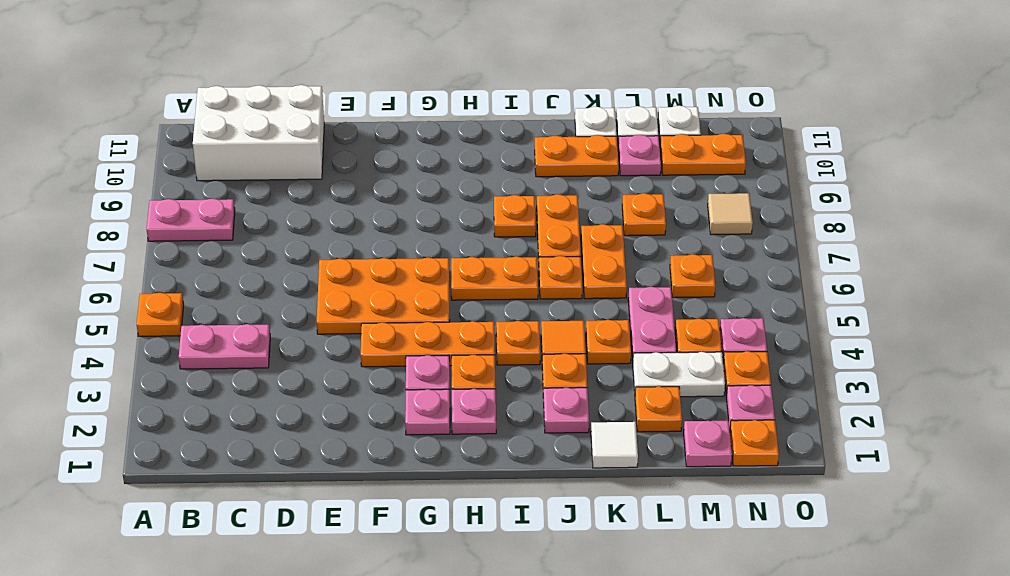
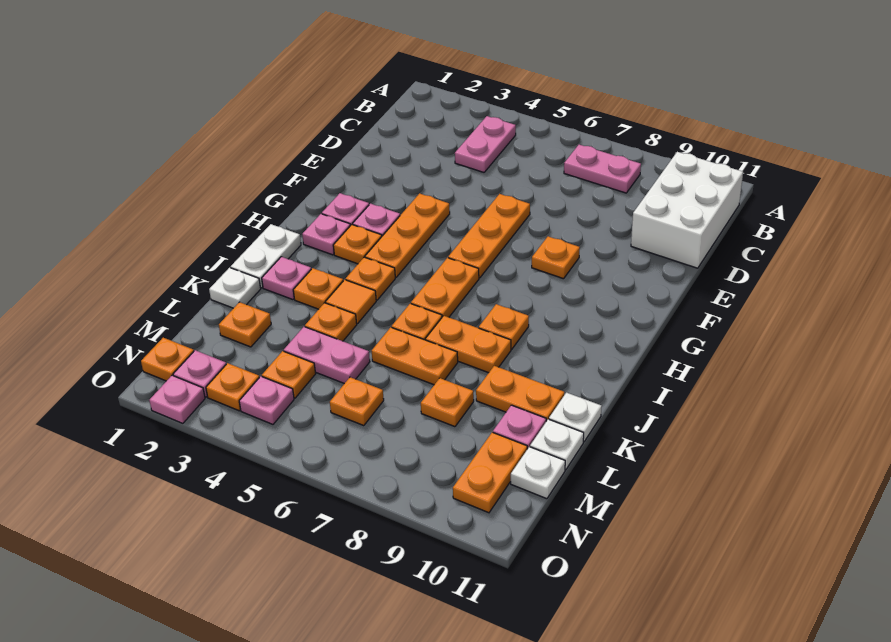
orange plate A5 level 1 -> orange plate F8 level 1
pink plate A8:B8 level 1 -> pink plate B7:B8 level 1
orange plate E5:G6 level 1 -> orange plate E6:G6 level 1
orange plate J10:K10 level 1 -> orange plate K9:K10 level 1
white tile K1 level 1 -> white plate K1 level 1
white plate L3:M3 level 1 -> white plate I1:J1 level 1
pink plate M1 level 1 -> pink plate O2 level 1
tan tile N8 level 1 -> none

